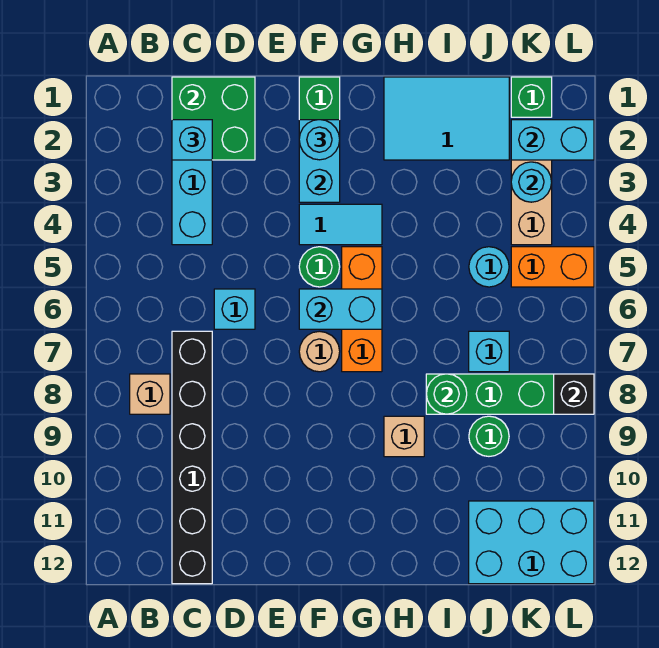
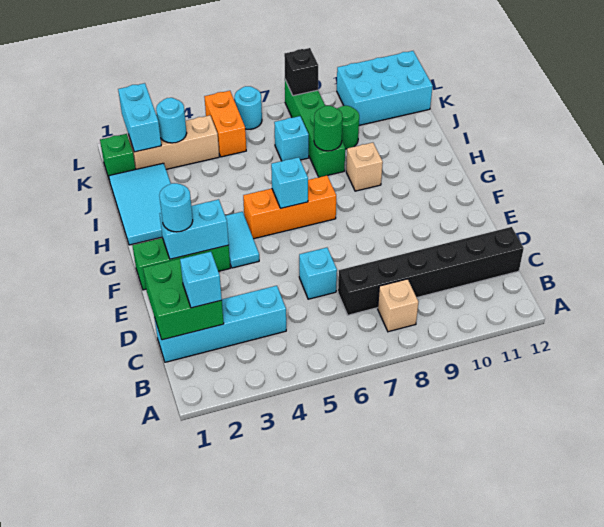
green round brick F5 level 1 -> none
cyan brick F6:G6 level 2 -> cyan brick G6 level 2
tan round brick F7 level 1 -> none
cyan round brick J5 level 1 -> cyan round brick L6 level 1
cyan brick J11:L12 level 1 -> cyan brick K10:L12 level 1

